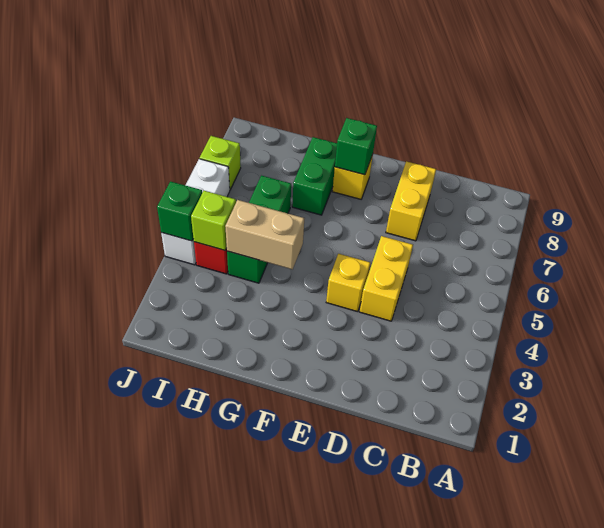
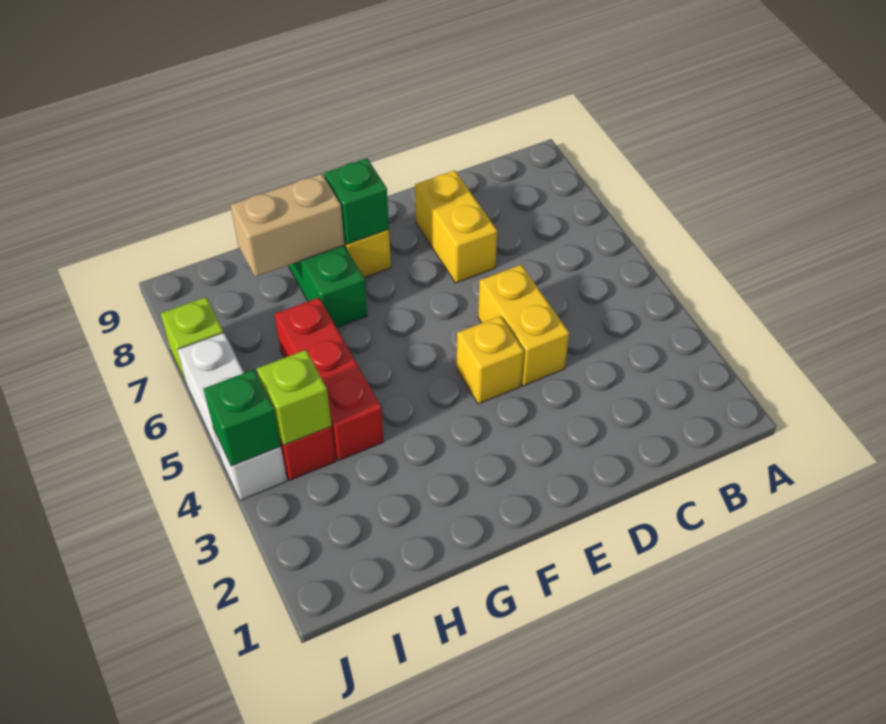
tan brick G4:H4 level 2 -> tan brick G8:H8 level 2
green brick H4:H6 level 1 -> red brick H4:H6 level 1

